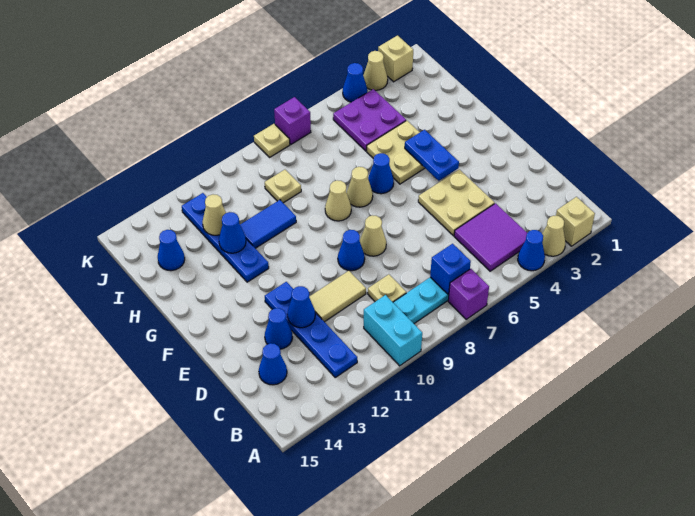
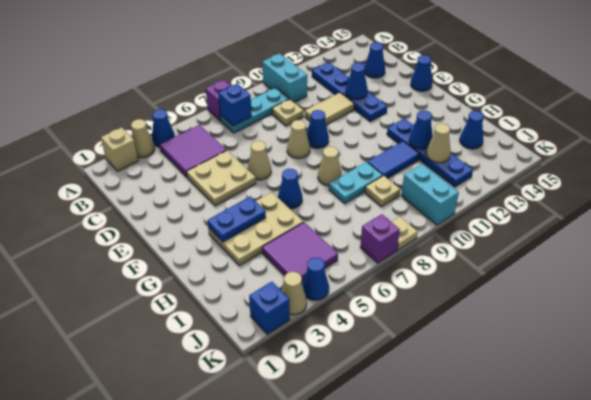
blue cone D13 level 1 -> blue cone E15 level 1
blue plate F4:G4 level 2 -> blue plate G3:G4 level 2
tan plate G4:H5 level 1 -> tan plate G3:H5 level 1
tan cone G7 level 1 -> tan cone E6 level 1
none -> cyan plate H8:H9 level 1
purple plate I4:J5 level 1 -> purple tile I4:J5 level 1
none -> cyan brick J10:K10 level 1
tan brick K2 level 1 -> blue brick K2 level 1

